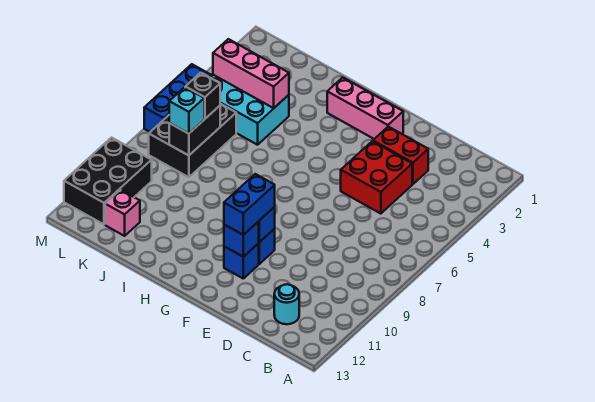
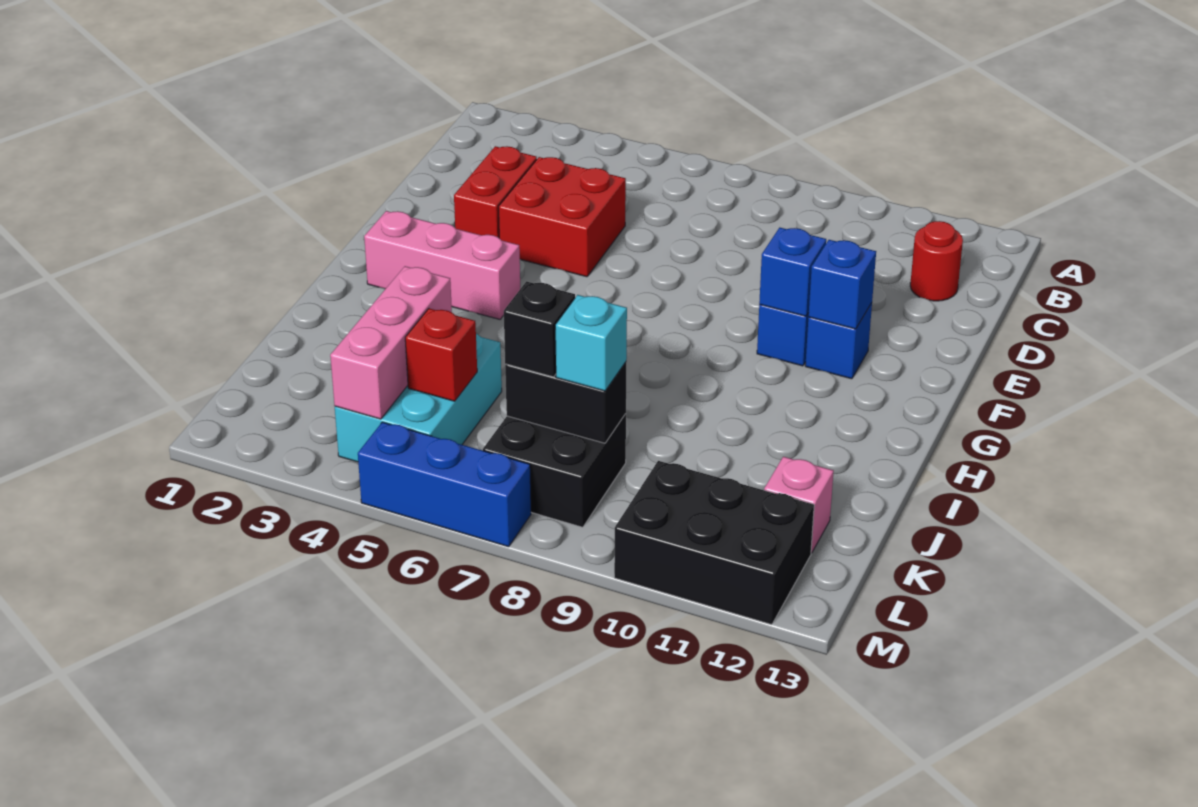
cyan round brick C12 level 1 -> red round brick C12 level 1
pink brick F2:H2 level 1 -> pink brick G2:G4 level 1
blue brick F10:F11 level 3 -> none
none -> red brick K5 level 2
black brick K6:L8 level 1 -> black brick K7:L8 level 1

